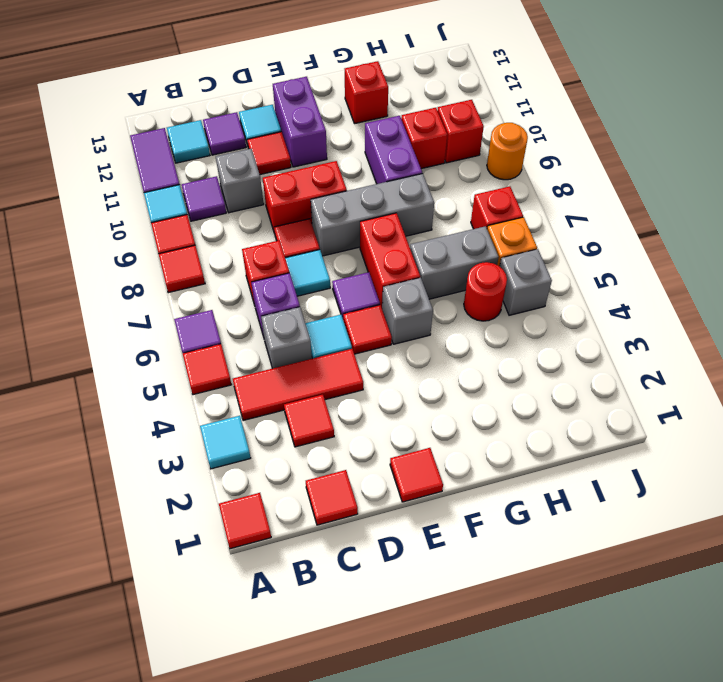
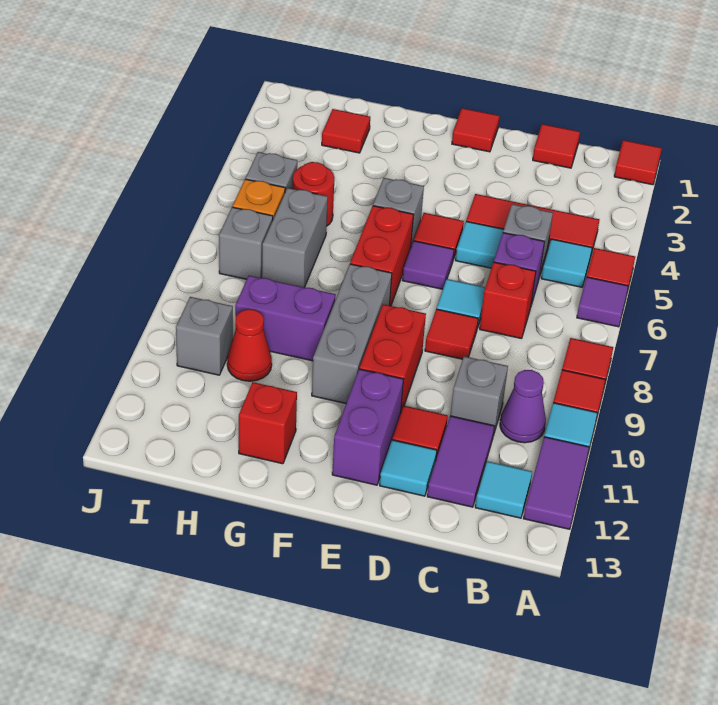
cyan tile A3 level 1 -> cyan tile B5 level 1
purple tile B10 level 1 -> purple cone B10 level 1
red tile C3 level 1 -> red tile H2 level 1
purple tile C12 level 1 -> purple tile C11:C12 level 1
red brick D9:E9 level 1 -> red brick E9:E10 level 1
grey brick E8:G8 level 1 -> grey brick F8:F10 level 1
grey brick G6:H6 level 1 -> grey brick H6:H7 level 1
purple brick G9:G10 level 1 -> purple brick G9:H9 level 1
red brick H10 level 1 -> red cone H10 level 1
red brick I7 level 1 -> grey brick I7 level 1
red brick I10 level 1 -> grey brick I10 level 1
orange round brick J9 level 1 -> none

